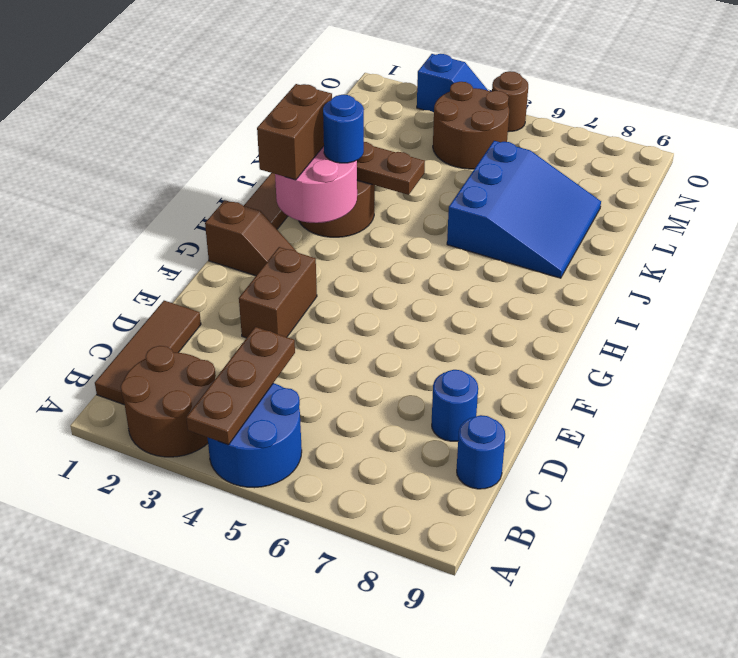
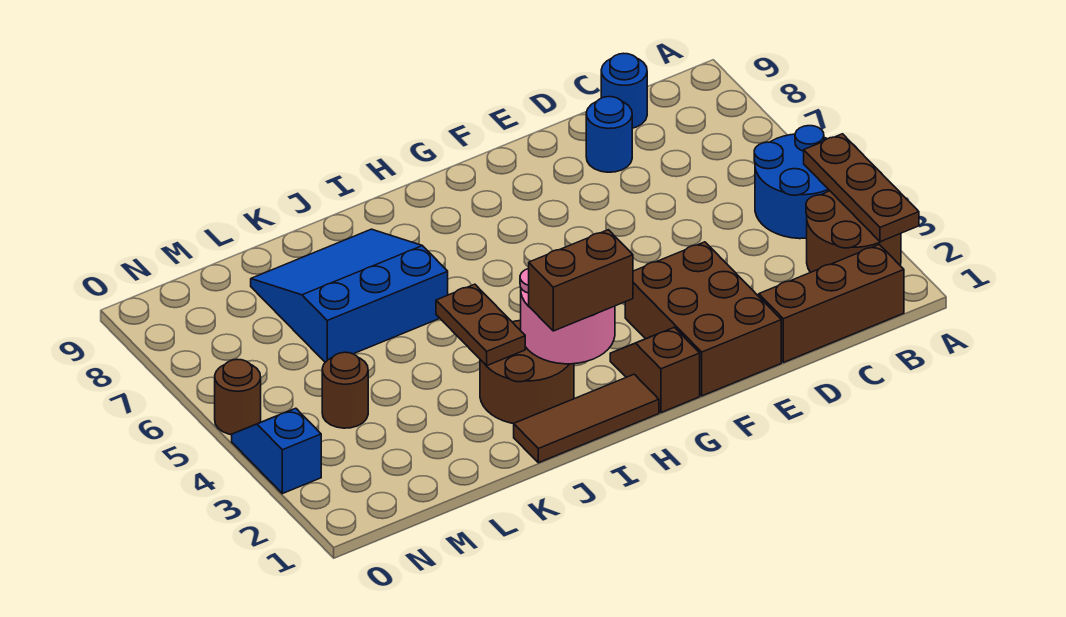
brown plate A4:C4 level 2 -> brown plate A2:A4 level 2
brown tile B1:D1 level 1 -> brown brick B1:D1 level 1
brown brick E3:F3 level 1 -> brown brick E1:F3 level 1
blue round brick I3 level 3 -> none
brown round brick M4:N5 level 1 -> brown round brick M4 level 1

